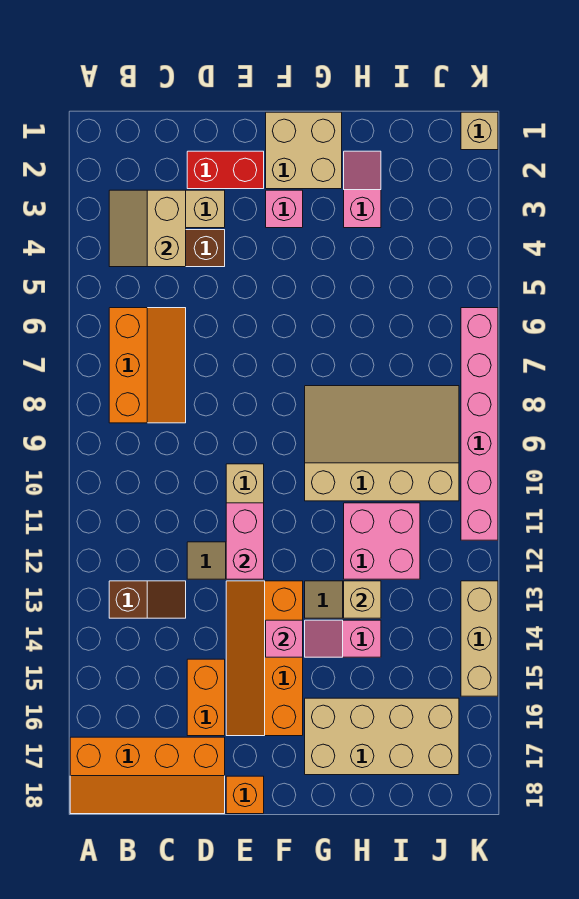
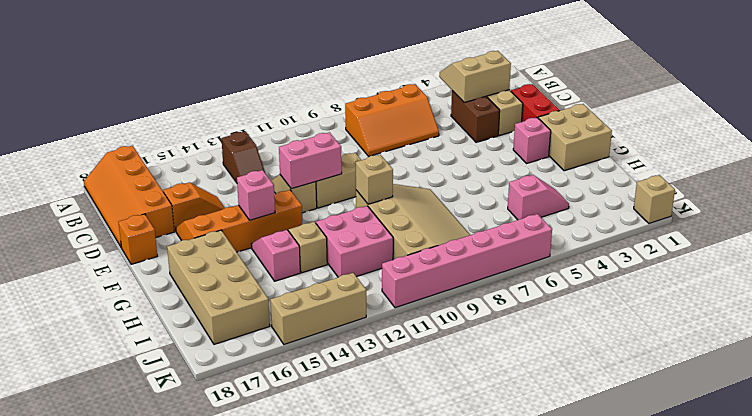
orange brick D15:D16 level 1 -> orange slope D15:D16 level 1 top 16
pink slope H2:H3 level 1 top 3 -> pink slope I4:I5 level 1 top 5
tan brick H13 level 2 -> tan brick G10 level 2

